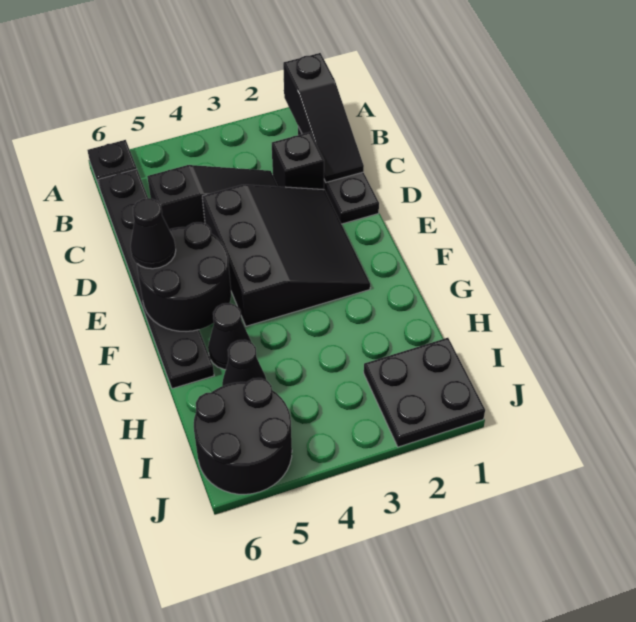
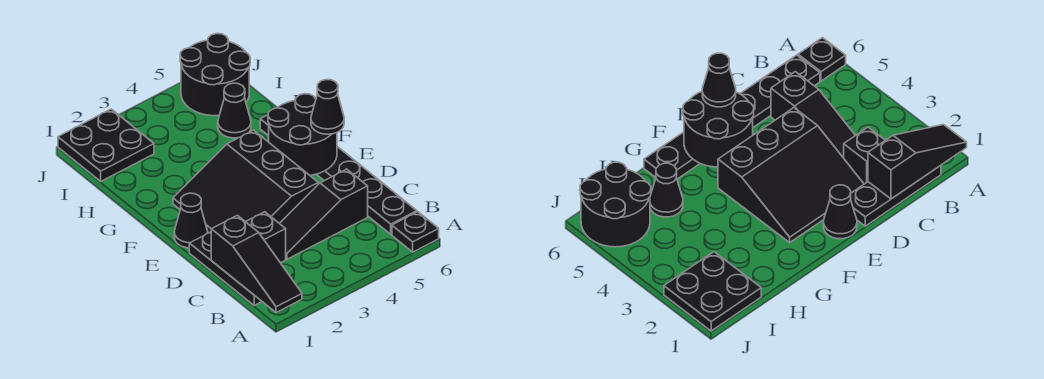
black slope A1:C1 level 2 top A -> black slope A1:C1 level 2 top C
black cone G5 level 1 -> black cone E1 level 1

